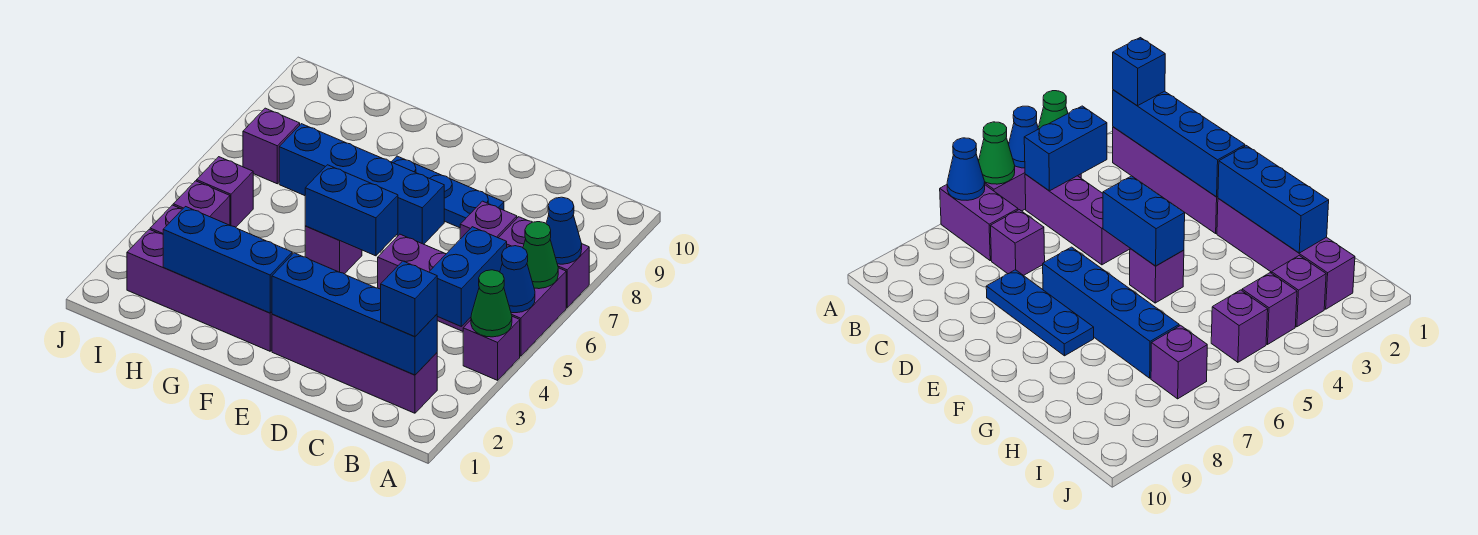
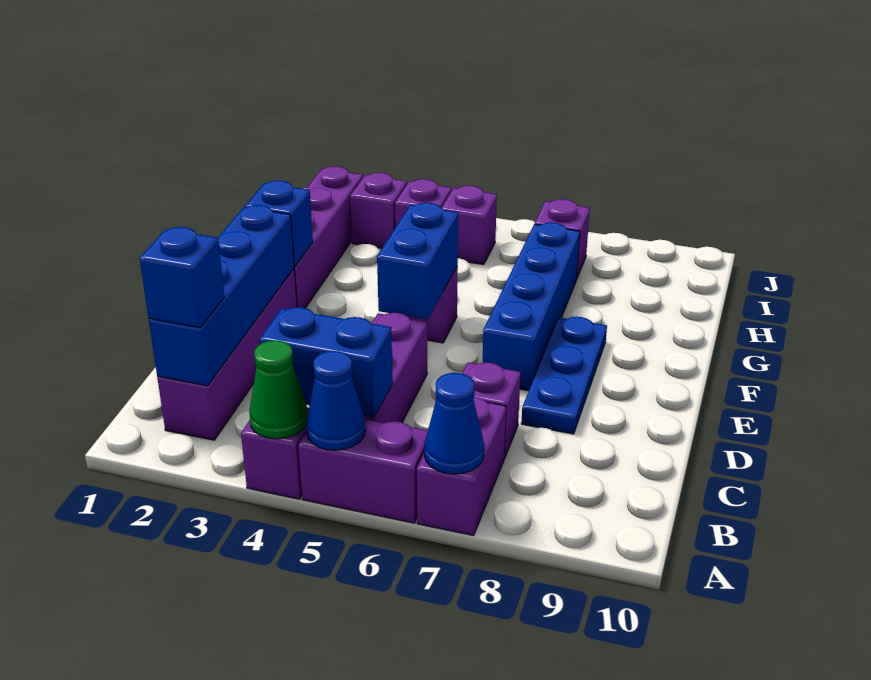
green cone A6 level 2 -> none
blue brick F2:H2 level 2 -> blue brick F2 level 2

